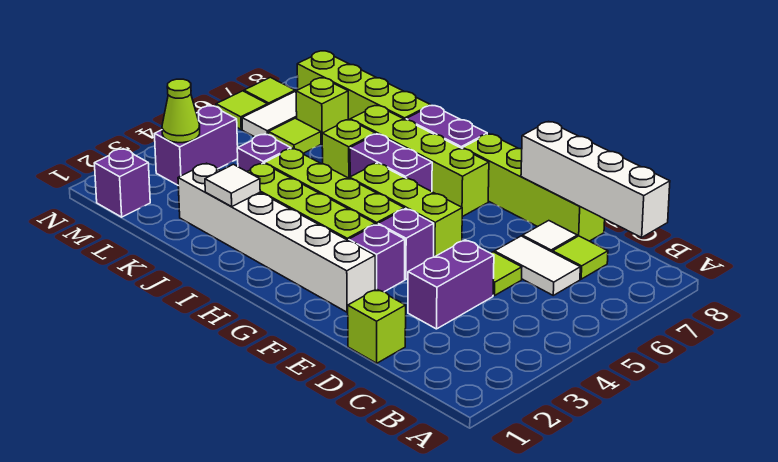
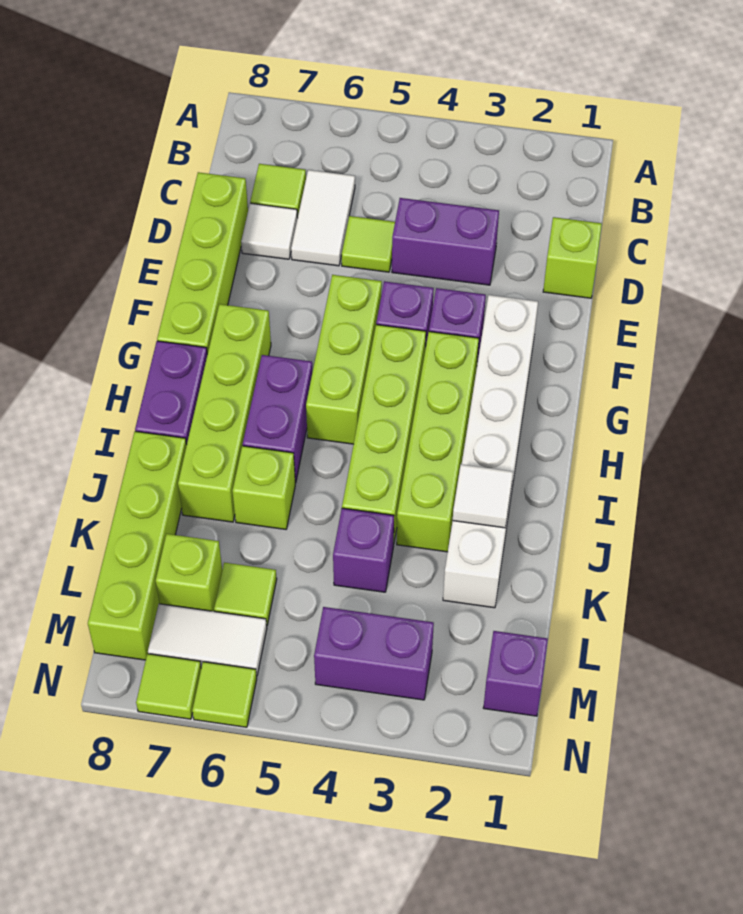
white brick B8:E8 level 2 -> none
lime cone M3 level 2 -> none

